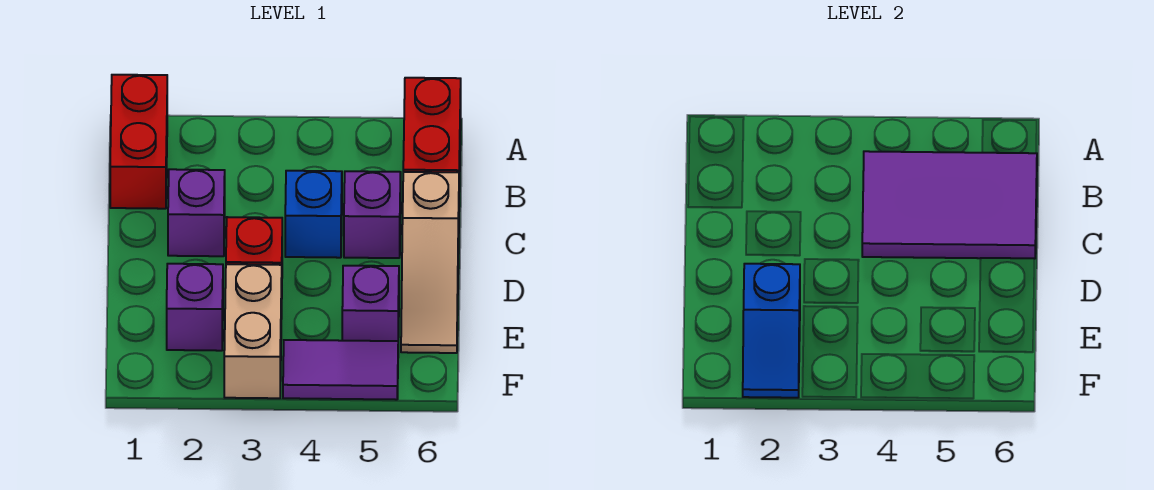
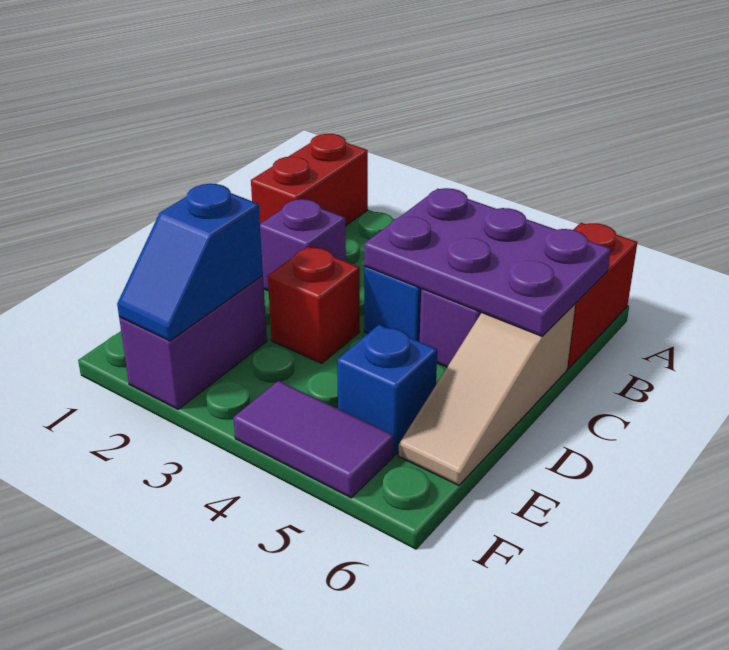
purple tile B4:C6 level 2 -> purple plate B4:C6 level 2
purple brick E2 level 1 -> purple brick E2:F2 level 1
tan brick E3:F3 level 1 -> none
purple brick E5 level 1 -> blue brick E5 level 1

